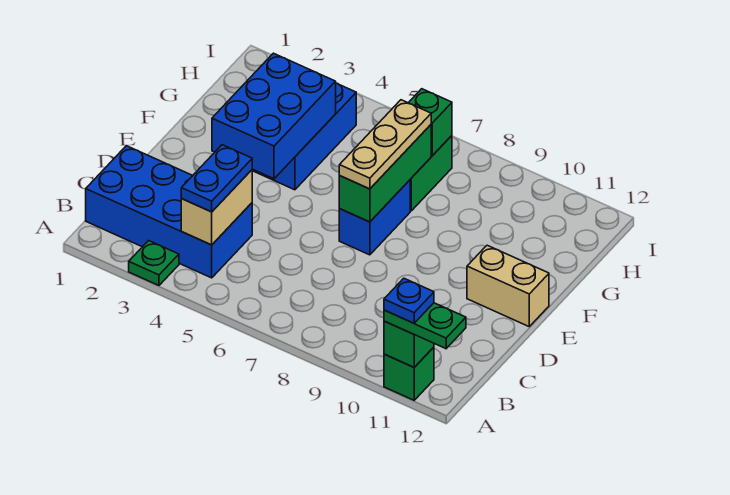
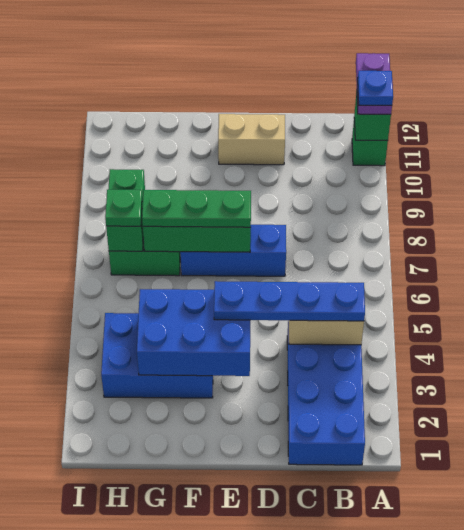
green plate A3 level 1 -> green plate H7 level 3
green plate A11:A12 level 3 -> purple plate A11:A12 level 3
blue plate B4:C4 level 3 -> blue plate B4:E4 level 3
blue brick E7:F7 level 1 -> blue brick D7:F7 level 1
tan plate E7:G7 level 3 -> green plate E7:G7 level 3
tan brick E11:E12 level 1 -> tan brick D11:E11 level 1
green brick H7 level 2 -> green brick H7:H8 level 2

